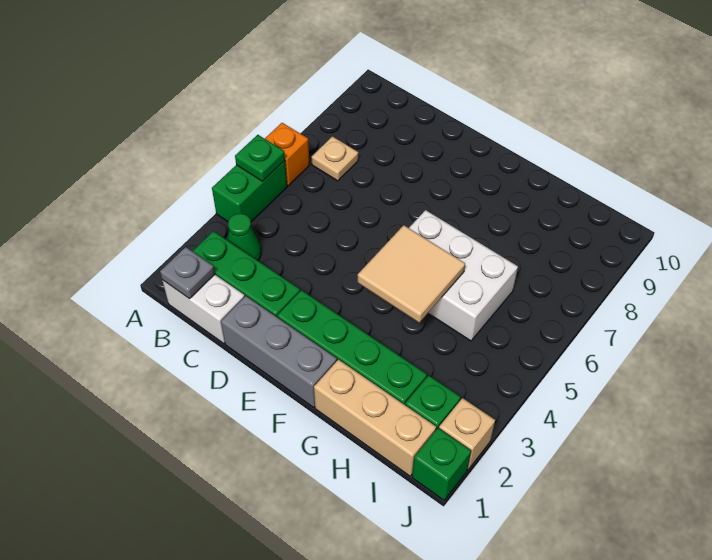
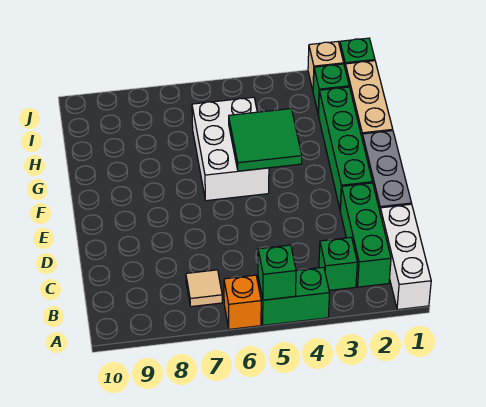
green plate A5 level 2 -> green brick A5 level 2
white brick B1:C1 level 1 -> white brick A1:C1 level 1
grey plate B1 level 2 -> none
green cone B3 level 1 -> green brick B3 level 1
tan plate B7 level 1 -> tan tile B7 level 1
tan tile F4:G5 level 2 -> green tile F4:G5 level 2

